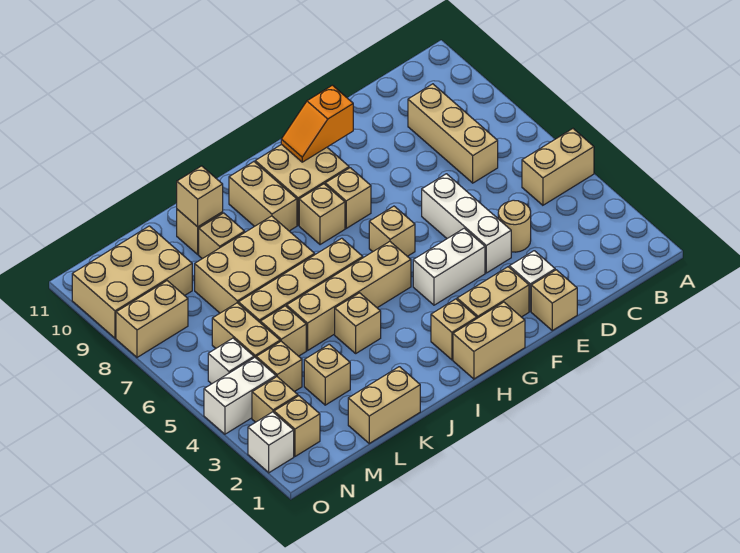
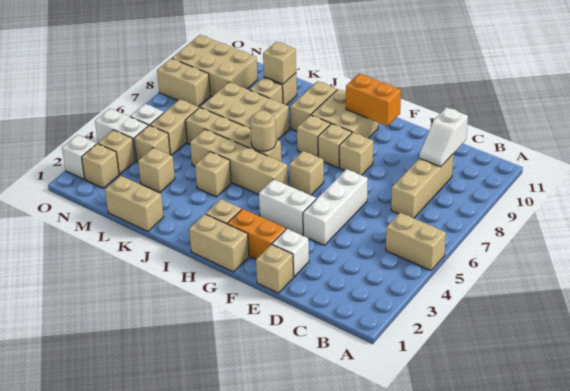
none -> white slope C9:C10 level 2 top 10
tan round brick D4 level 1 -> tan round brick I6 level 2
tan brick F2:G2 level 1 -> orange brick F2:G2 level 1
orange slope F10:G10 level 2 top F -> orange brick F10:G10 level 2
tan brick L5 level 1 -> tan brick F8 level 1

